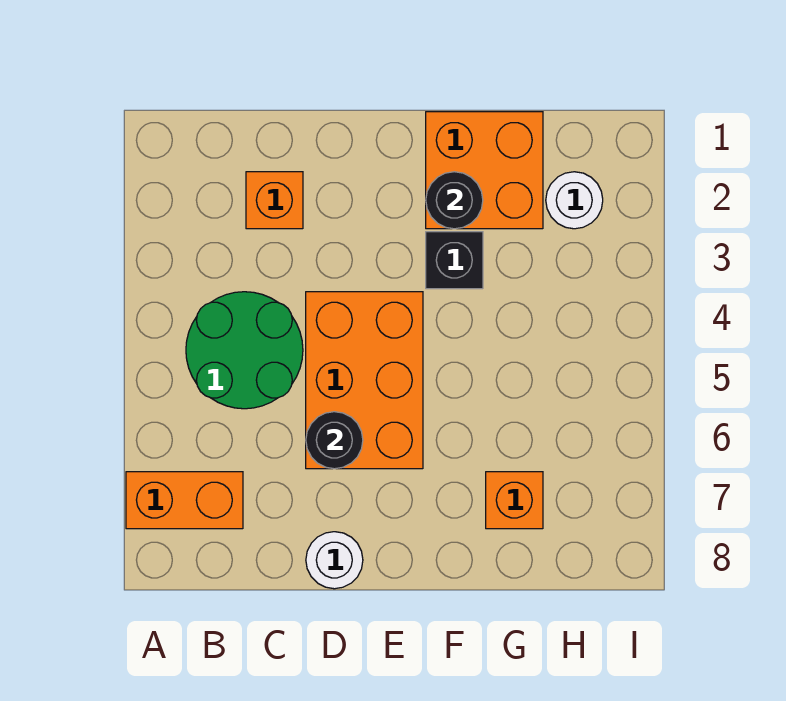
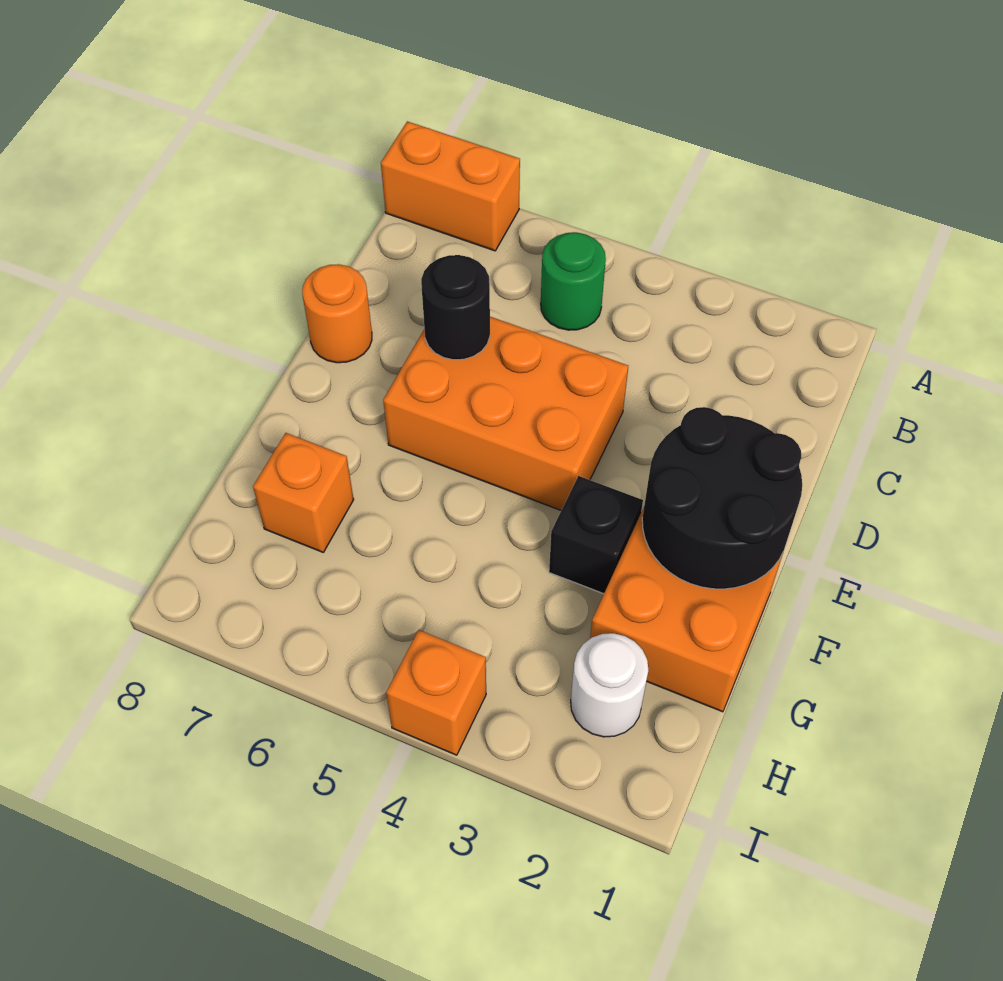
orange brick A7:B7 level 1 -> orange brick A7:A8 level 1
green round brick B4:C5 level 1 -> green round brick B5 level 1
orange brick C2 level 1 -> orange brick I4 level 1
white round brick D8 level 1 -> orange round brick D8 level 1
black round brick F2 level 2 -> black round brick E1:F2 level 2

